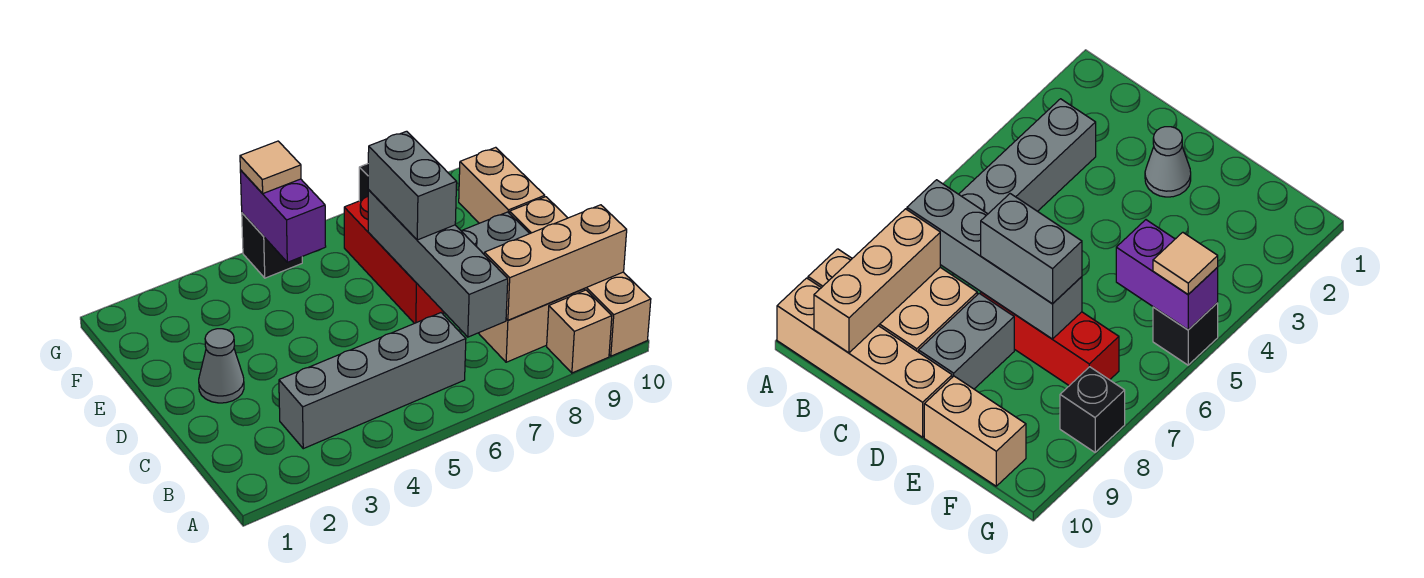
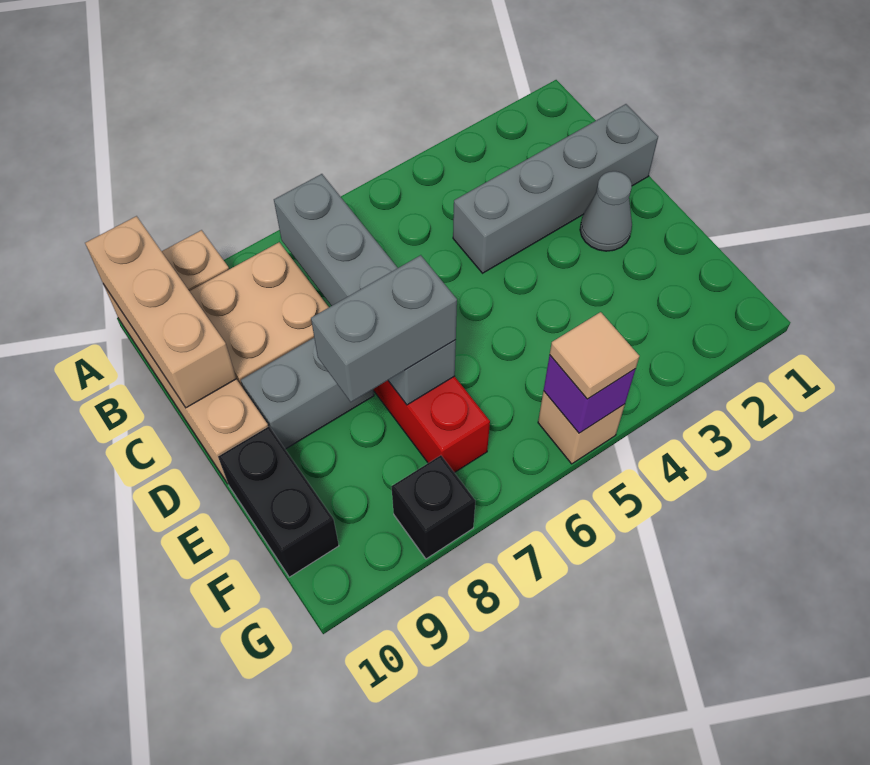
grey brick B3:B6 level 1 -> grey brick C1:C4 level 1
tan brick B8:B10 level 2 -> tan brick A10:C10 level 2
grey brick D7:E7 level 3 -> grey brick E7:E8 level 3
tan brick E10:F10 level 1 -> black brick E10:F10 level 1
purple brick F5:G5 level 2 -> purple brick G5 level 2
black brick G5 level 1 -> tan brick G5 level 1

